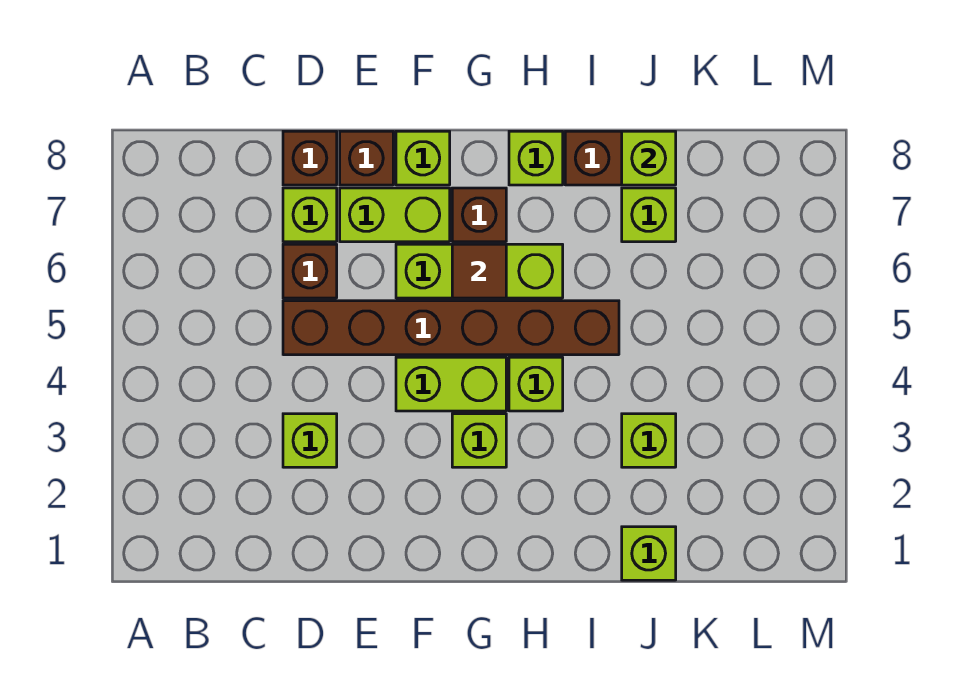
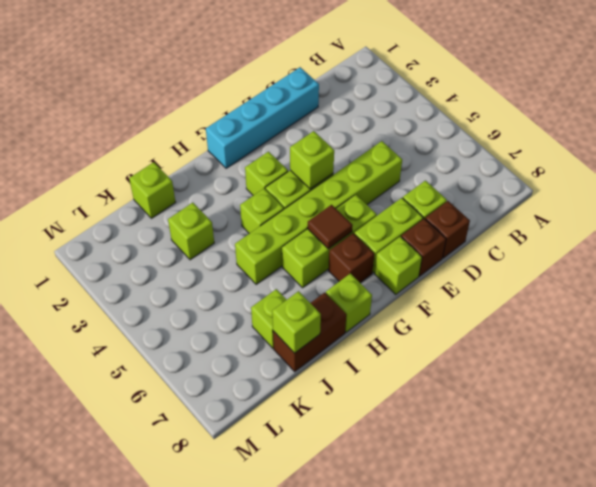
none -> cyan brick D1:G1 level 1
lime brick D3 level 1 -> lime brick F4 level 2
brown brick D5:I5 level 1 -> lime brick D5:I5 level 1
brown brick D6 level 1 -> none

